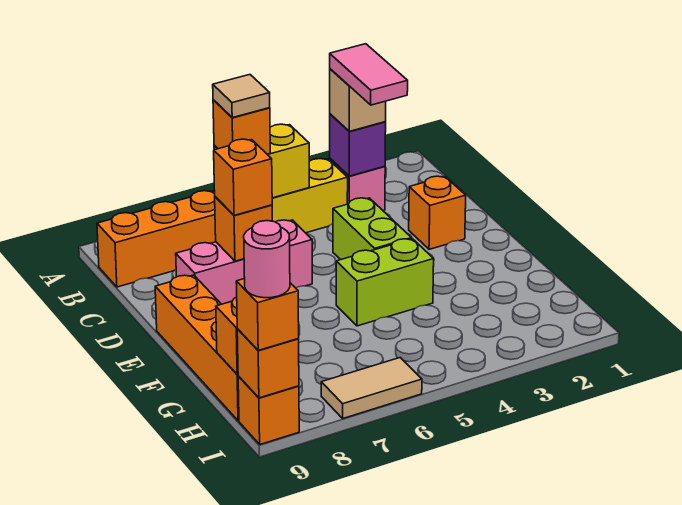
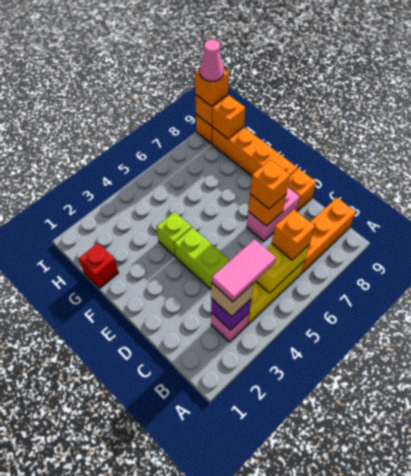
pink tile B3:C3 level 4 -> pink tile B3:B4 level 4
tan tile B6 level 4 -> none
orange brick D2 level 1 -> orange brick D9 level 1
pink brick D6:D8 level 1 -> pink brick D7:D8 level 1
lime brick F4:F5 level 1 -> lime brick F4 level 1
none -> red brick G1 level 1
tan tile I6:I7 level 1 -> none
pink round brick I9 level 4 -> pink cone I9 level 4

